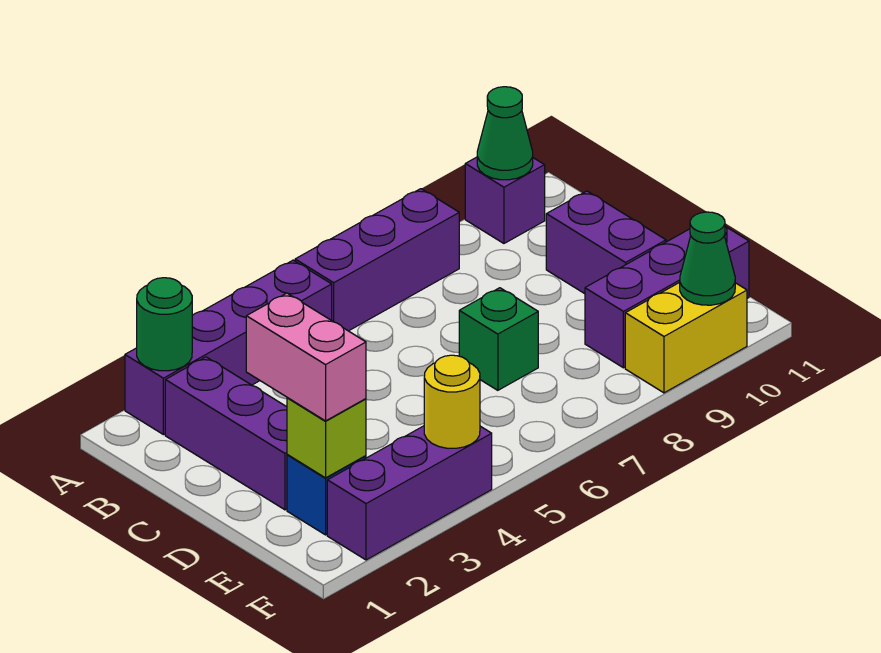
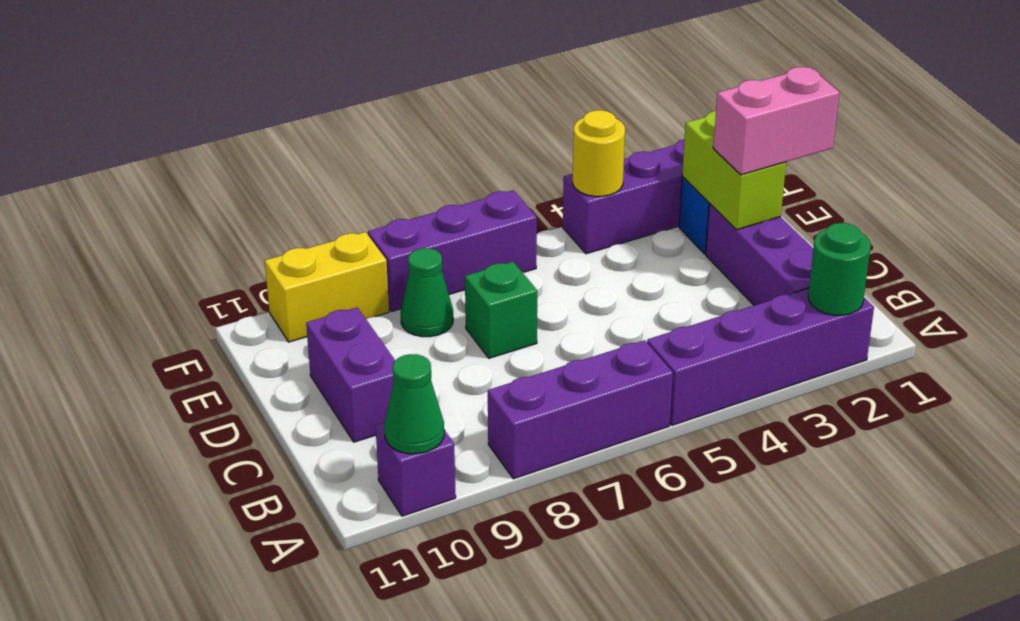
pink brick D2:E2 level 3 -> pink brick D1:D2 level 3
lime brick E2 level 2 -> lime brick D2:E2 level 2
purple brick E9:E11 level 1 -> purple brick F6:F8 level 1
green cone F10 level 2 -> green cone E8 level 1

